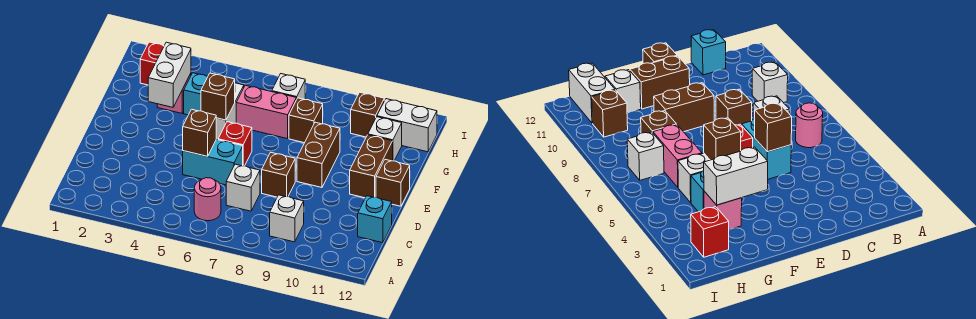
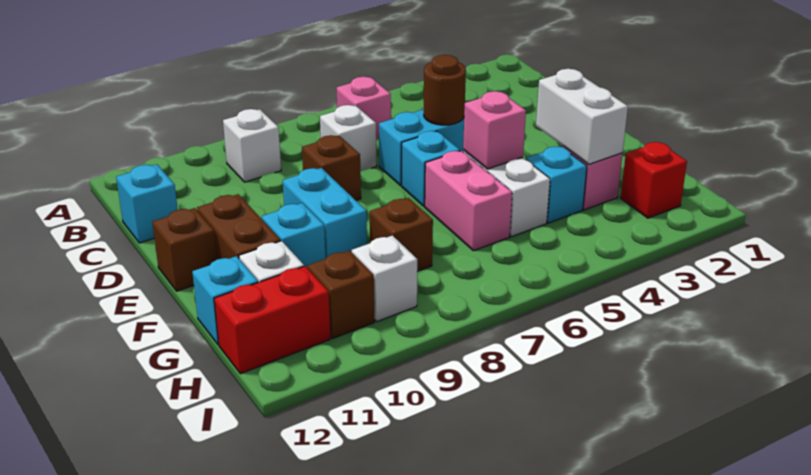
pink round brick B6 level 1 -> pink brick B6 level 1
brown brick D5 level 2 -> brown round brick D5 level 2
red brick E6 level 1 -> cyan brick E6 level 1
brown brick E9:F9 level 1 -> cyan brick E9:F9 level 1
brown brick F5 level 2 -> pink brick F5 level 2
none -> cyan brick F10 level 1
pink brick G6:G7 level 1 -> pink brick F6:G6 level 1
none -> cyan brick G12 level 1
white brick H7 level 1 -> white brick H9 level 1
white brick H11:H12 level 1 -> red brick H11:H12 level 1

